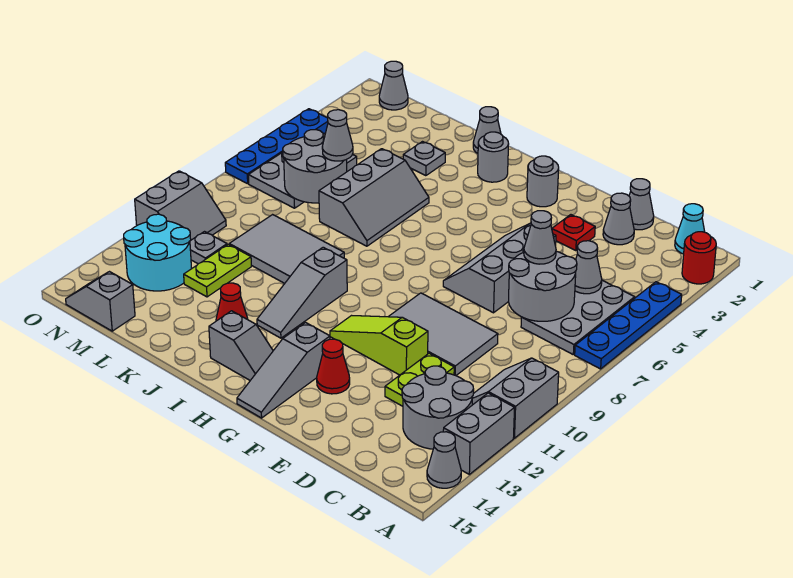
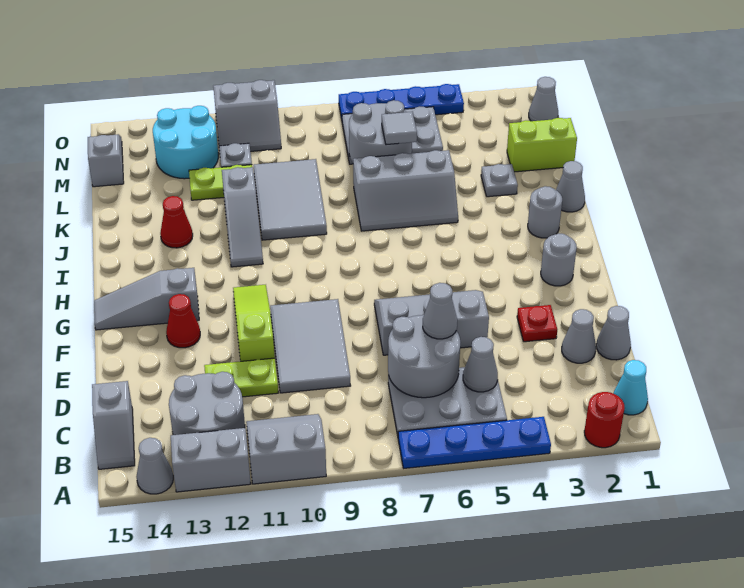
grey slope H14:I14 level 1 top I -> grey slope B15:C15 level 1 top C
grey slope I10:I12 level 1 top 10 -> grey slope I11:K11 level 1 top K
none -> lime brick L1:L2 level 1
grey cone L6 level 3 -> grey tile L6 level 3

